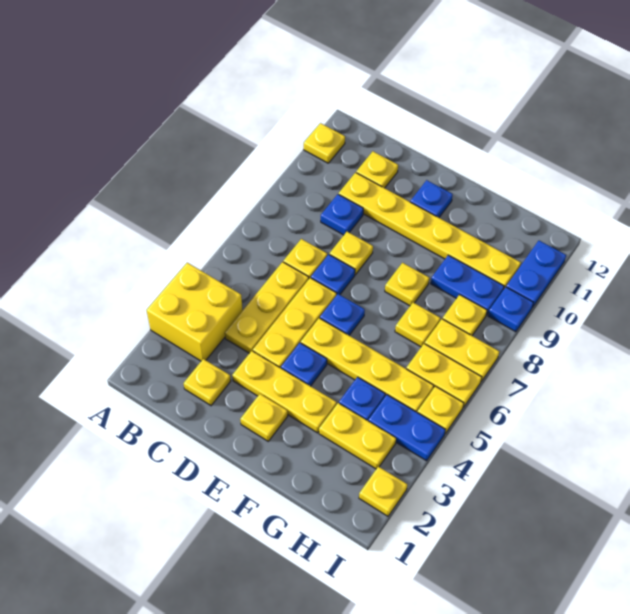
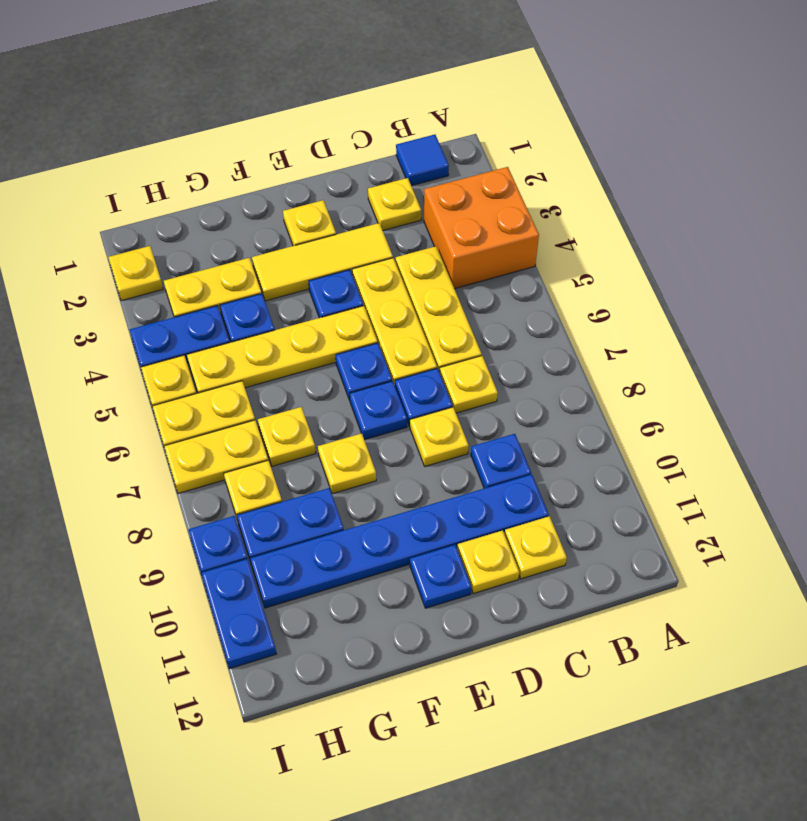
yellow brick A3:B4 level 1 -> orange brick A3:B4 level 1
yellow plate A11 level 1 -> yellow plate D11 level 1
none -> blue tile B1 level 1
yellow plate C10:H10 level 1 -> blue plate C10:H10 level 1
yellow plate D3:F3 level 1 -> yellow tile D3:F3 level 1
none -> blue plate E7 level 1

